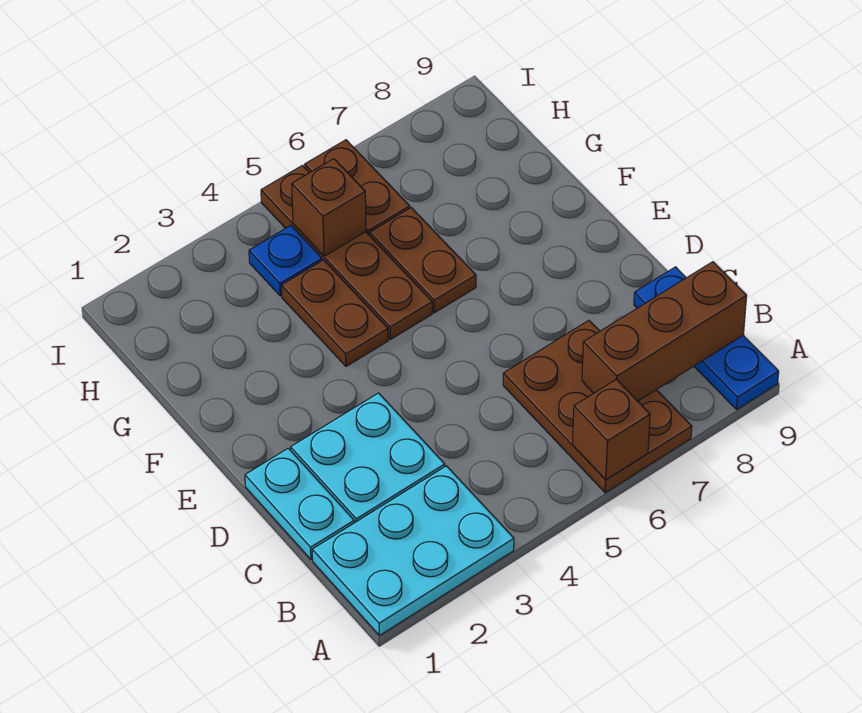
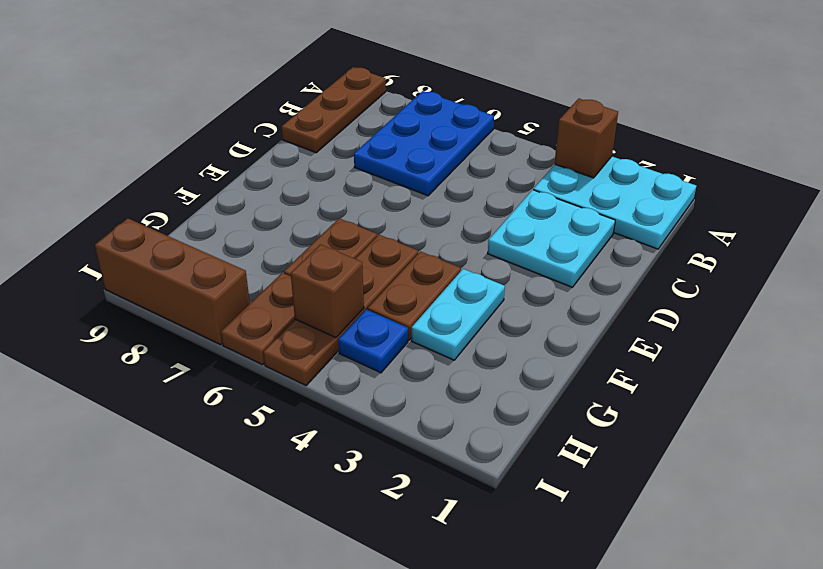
brown plate A6:C7 level 1 -> blue plate A6:C7 level 1
brown brick A6 level 2 -> brown brick A3 level 2
blue plate A9:C9 level 1 -> brown plate A9:C9 level 1
brown brick B7:B9 level 2 -> brown brick I7:I9 level 1
cyan plate C1:D1 level 1 -> cyan plate F3:G3 level 1

